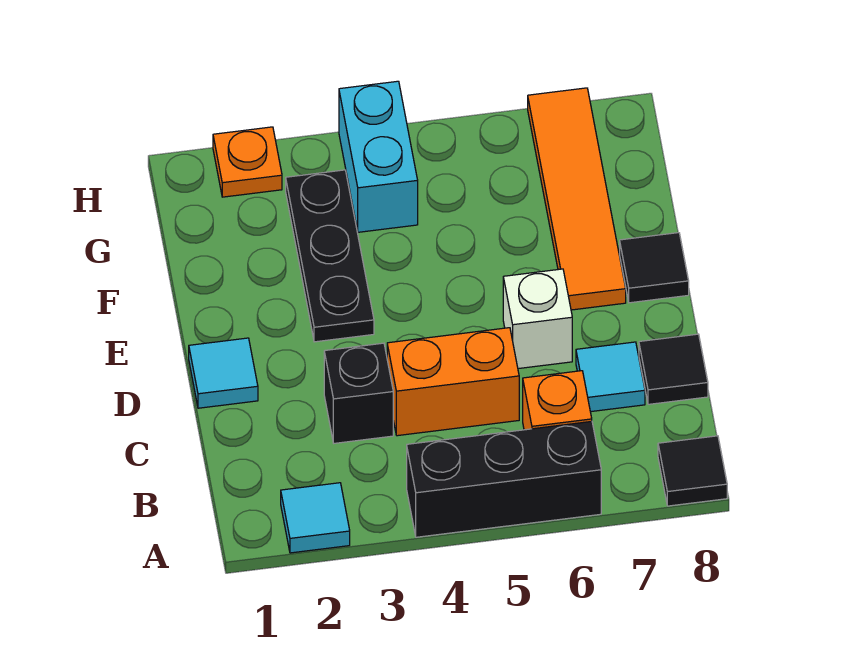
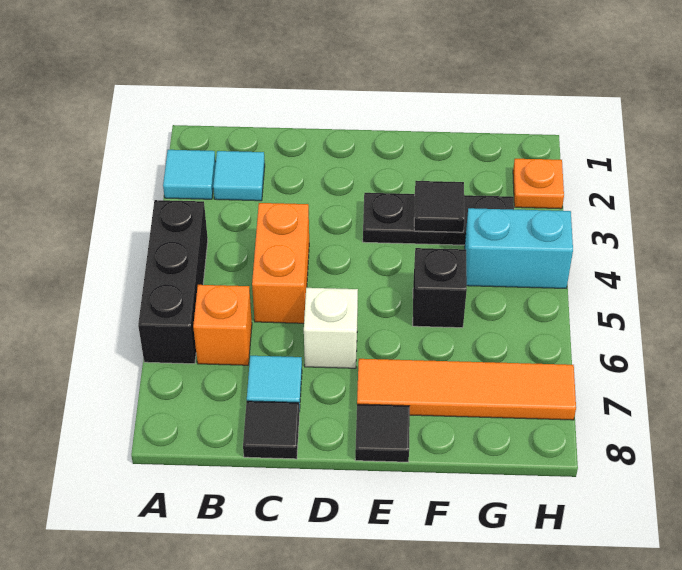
black tile A8 level 1 -> black tile F3 level 2
black brick C3 level 1 -> black brick F5 level 1
cyan tile D1 level 1 -> cyan tile B2 level 1

